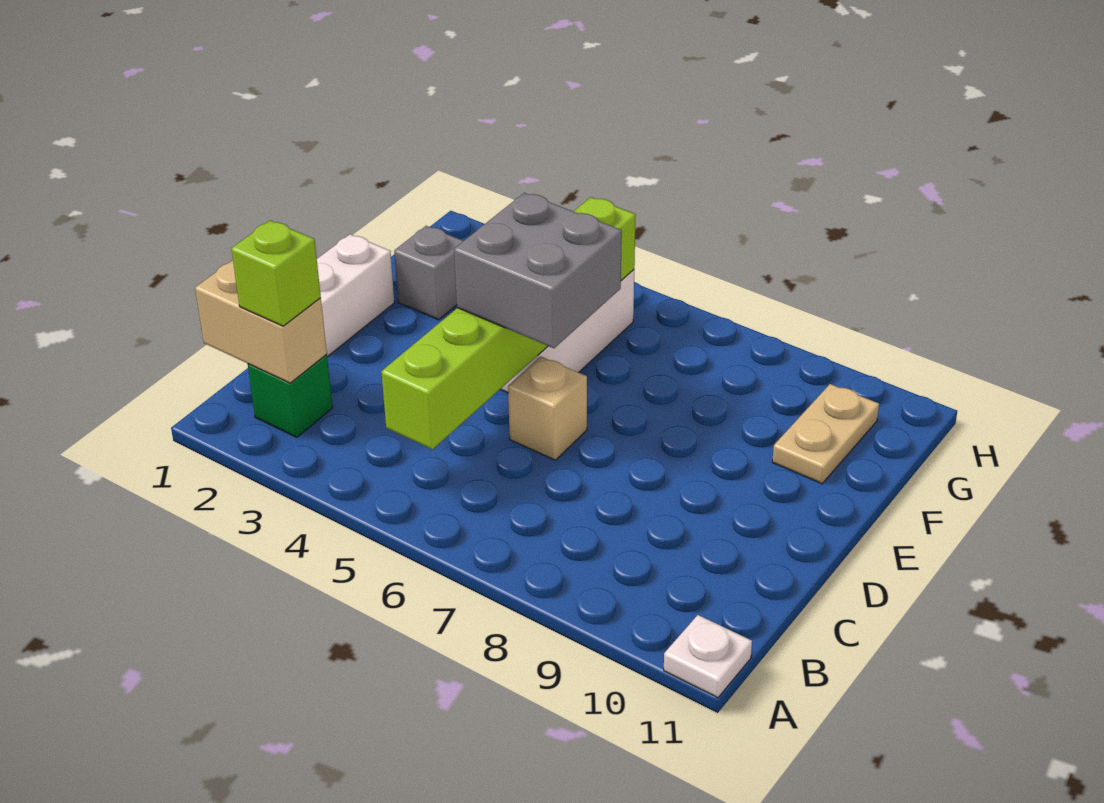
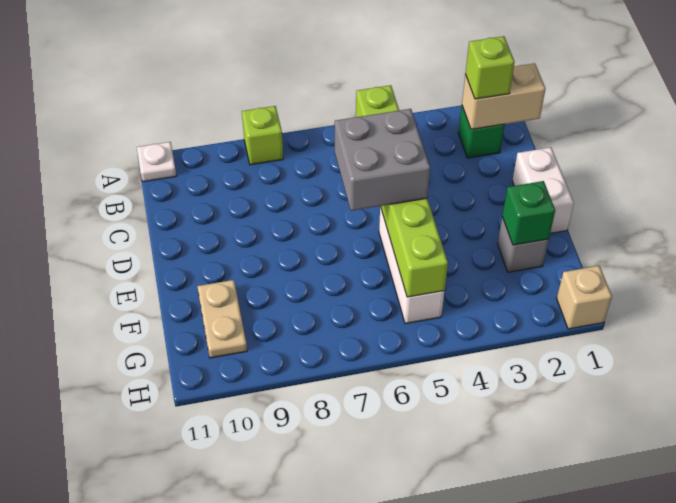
none -> lime brick A8 level 1
tan brick D6 level 1 -> tan brick H1 level 1
none -> green brick F2 level 2

